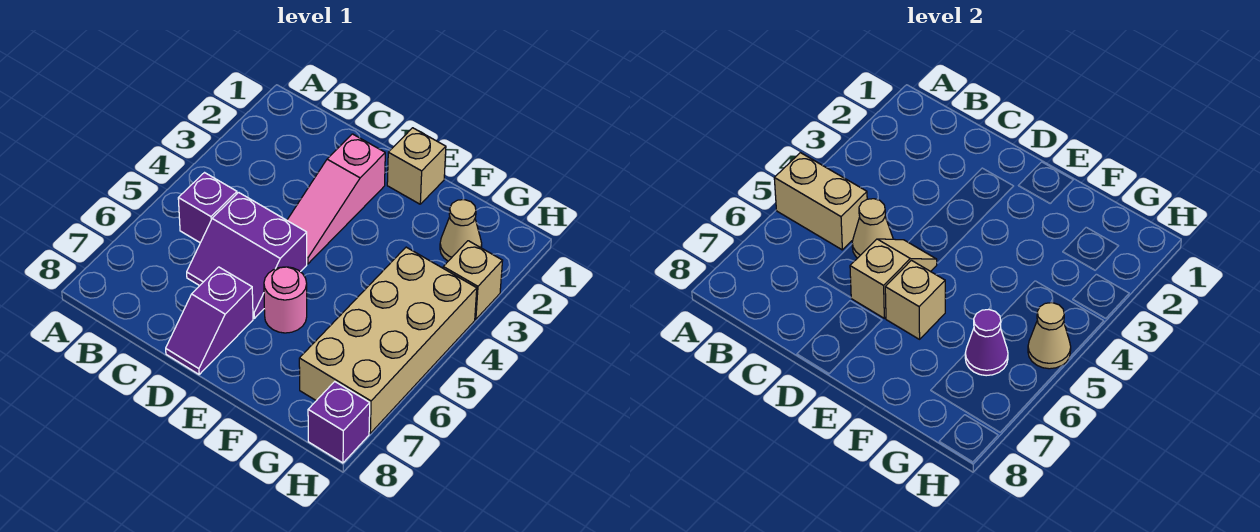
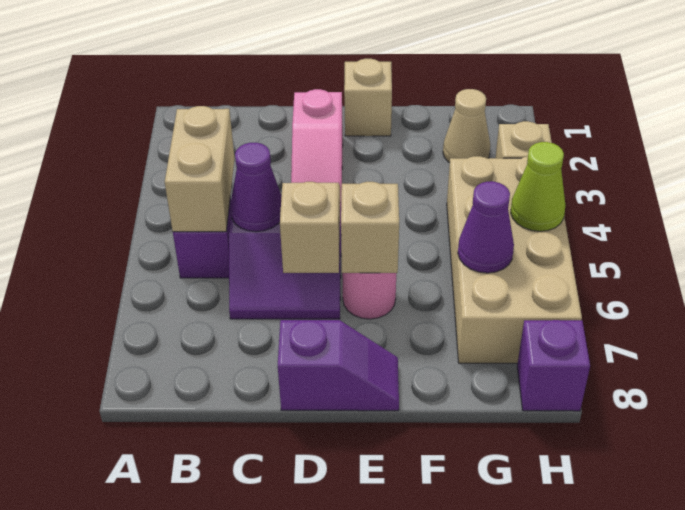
tan brick A5:B5 level 2 -> tan brick B4:B5 level 2
tan cone C5 level 2 -> purple cone C5 level 2
purple slope D7:D8 level 1 top 7 -> purple slope D8:E8 level 1 top D
tan cone H5 level 2 -> lime cone H5 level 2

